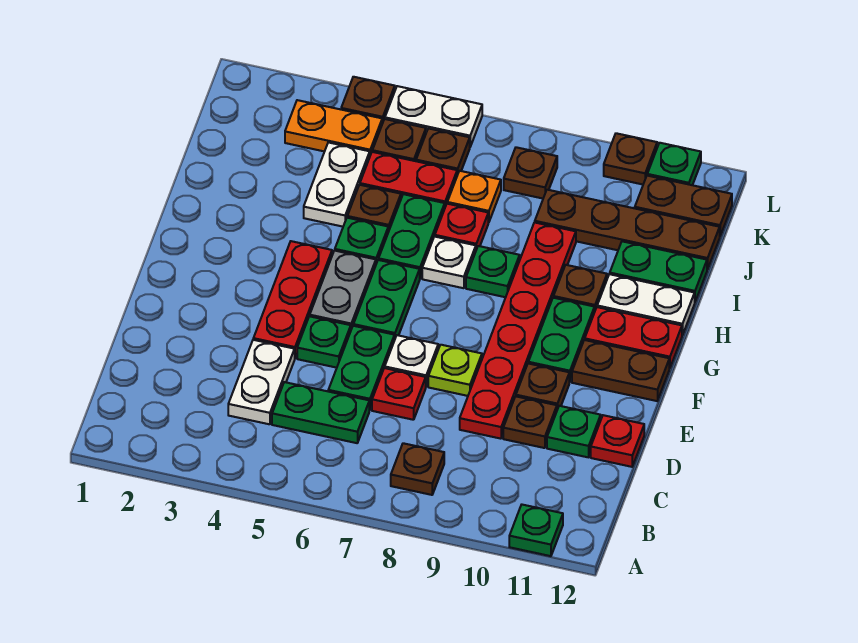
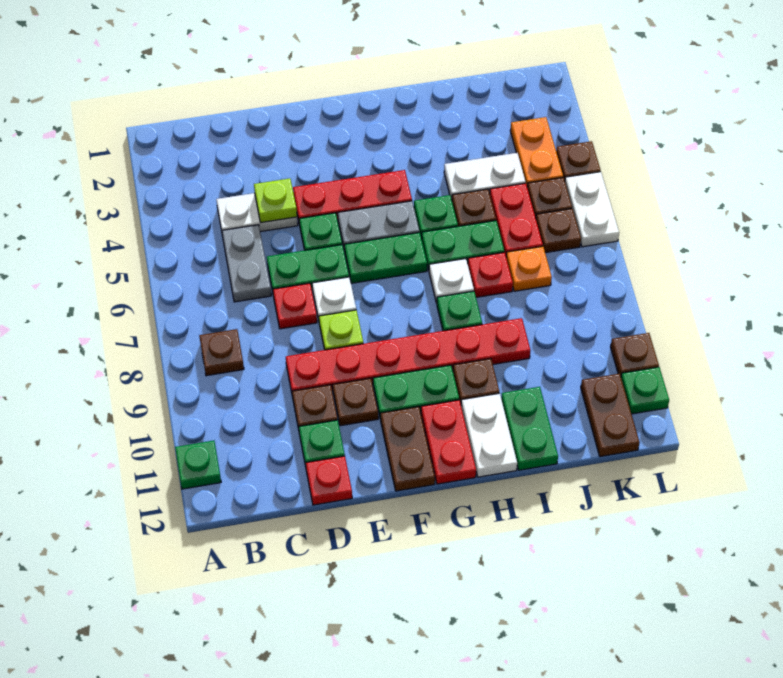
green plate C5:C6 level 1 -> grey plate C5:C6 level 1
none -> lime plate D4 level 2
brown plate J9:J12 level 1 -> none
brown plate K8 level 1 -> none

